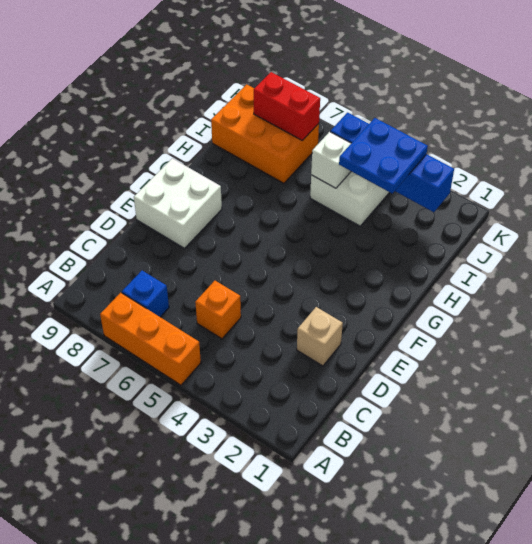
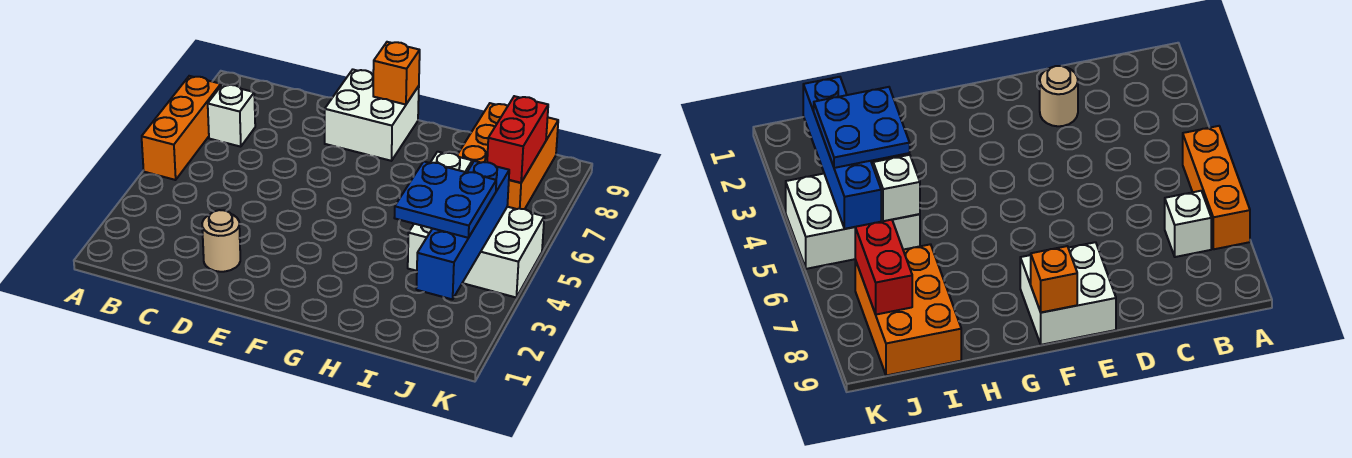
blue brick B7 level 1 -> white brick B7 level 1
orange brick C5 level 1 -> orange brick F9 level 2
tan brick D2 level 1 -> tan round brick D2 level 1

